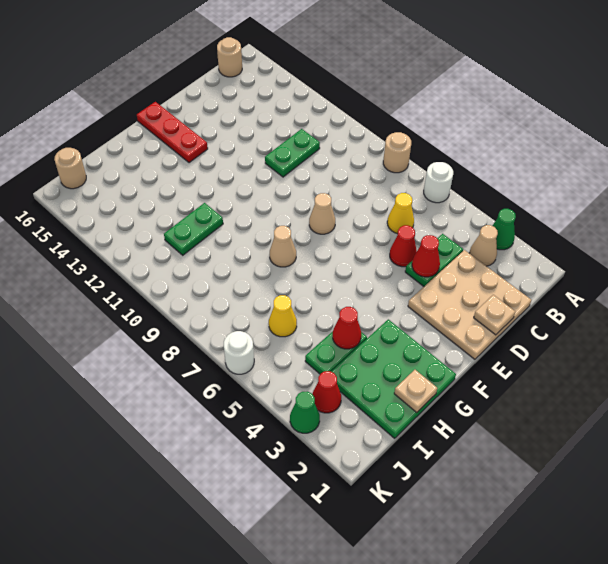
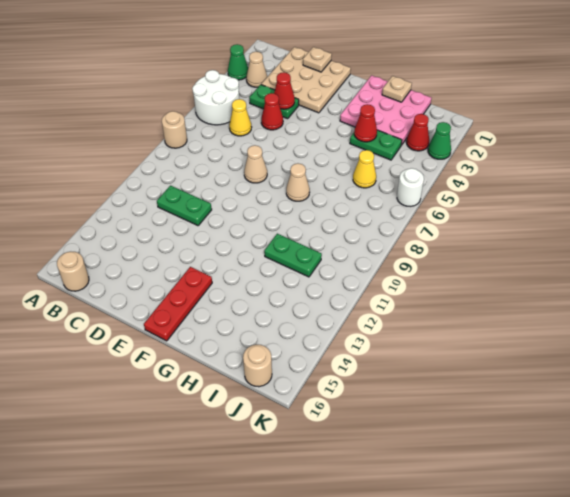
white round brick A6 level 1 -> white round brick A5:B6 level 1
green plate G1:I3 level 1 -> pink plate G1:I3 level 1

